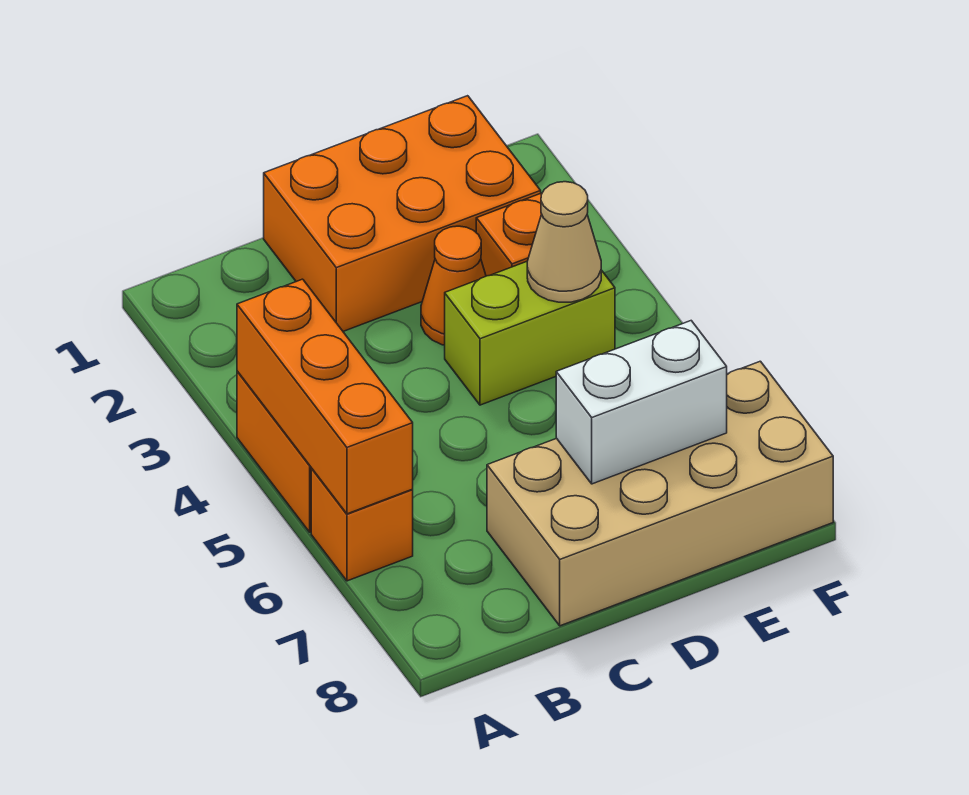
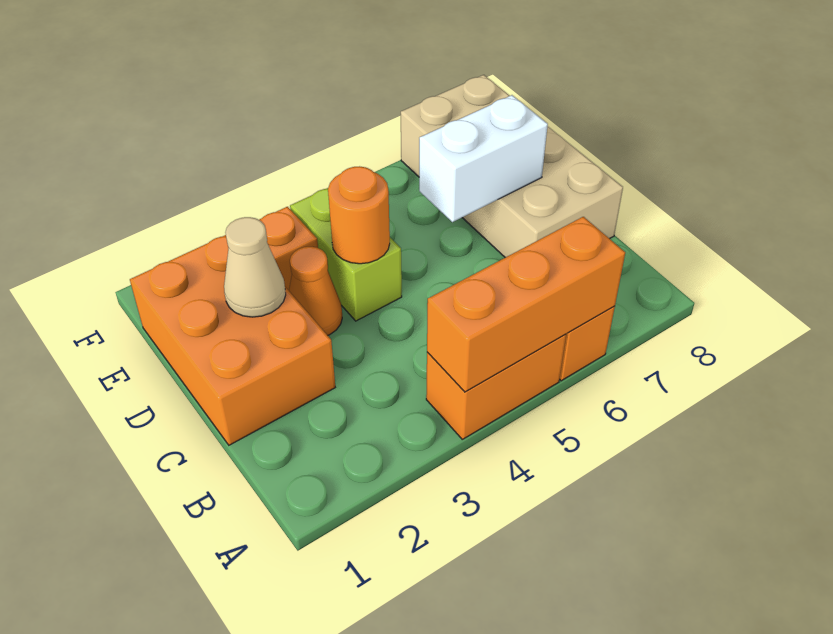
none -> orange round brick D4 level 2
white brick D7:E7 level 2 -> white brick D6:D7 level 2
tan cone E4 level 2 -> tan cone D2 level 2

